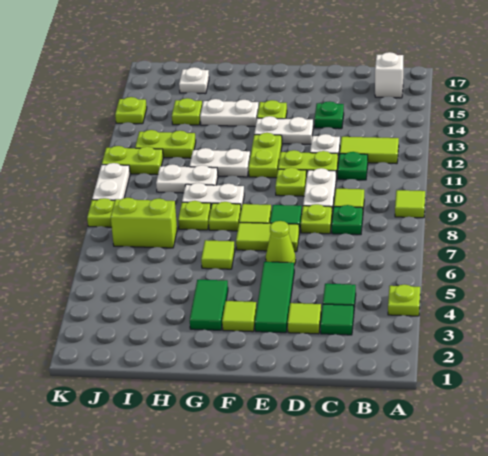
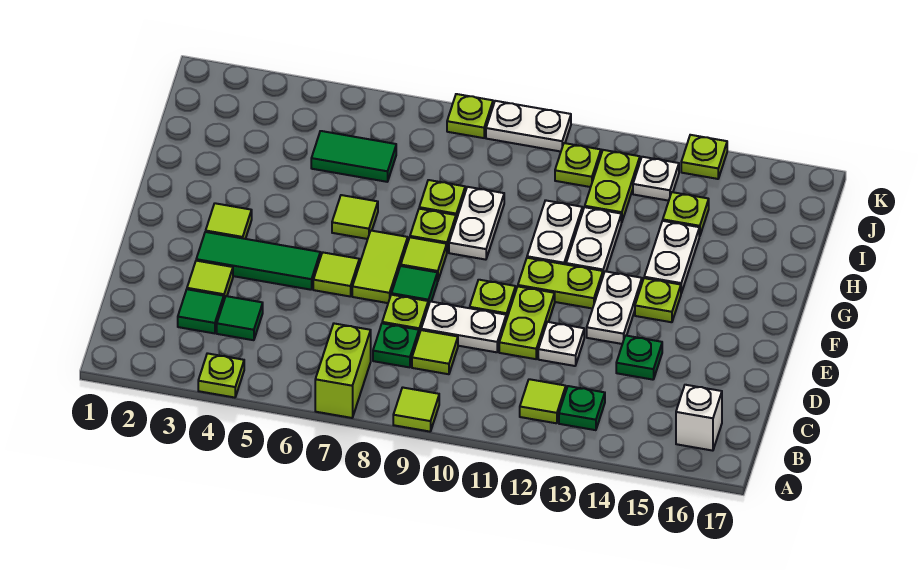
lime tile B12:C12 level 1 -> lime tile B12 level 1
green plate C11 level 1 -> green plate B13 level 1
lime cone E6 level 1 -> lime tile E6 level 1
green tile G3:G4 level 1 -> green tile I5:I6 level 1
white plate H10:I10 level 1 -> white plate G12:H12 level 1
lime brick I7:J7 level 1 -> lime brick A7:B7 level 1
white plate I16 level 1 -> white plate J13 level 1
lime plate J11:K11 level 1 -> lime plate J11 level 1

